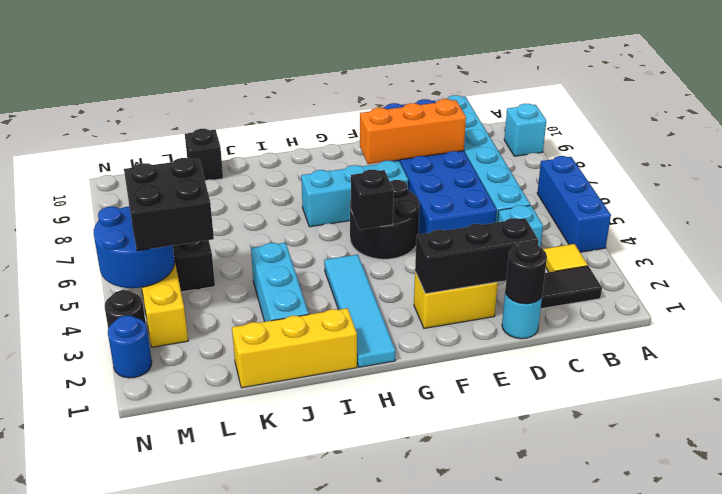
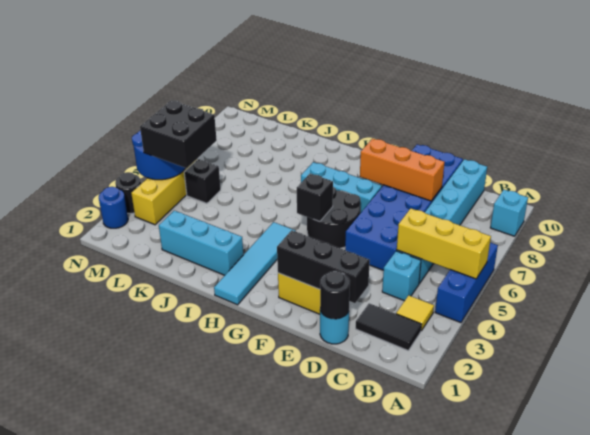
yellow brick I1:K1 level 1 -> yellow brick A5:C5 level 2
cyan brick J2:J4 level 1 -> cyan brick I2:K2 level 1
black brick K10 level 1 -> none

